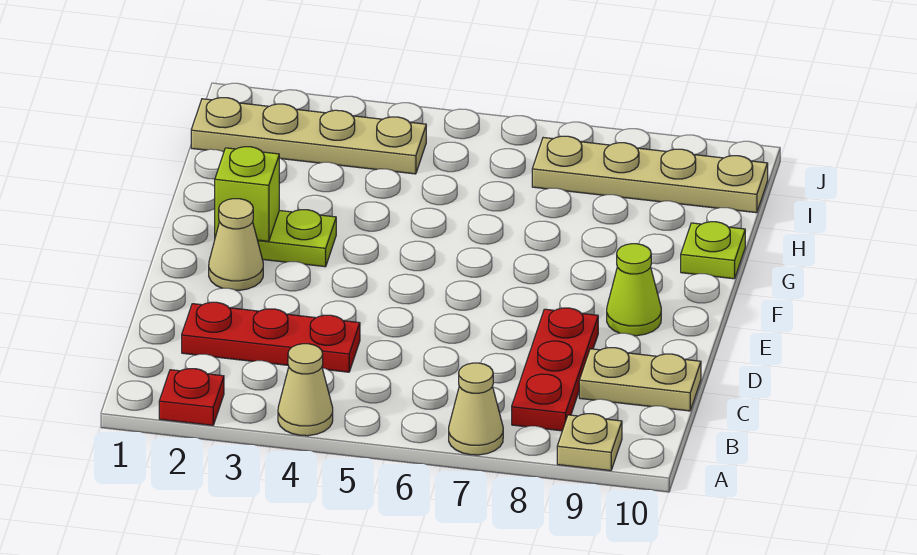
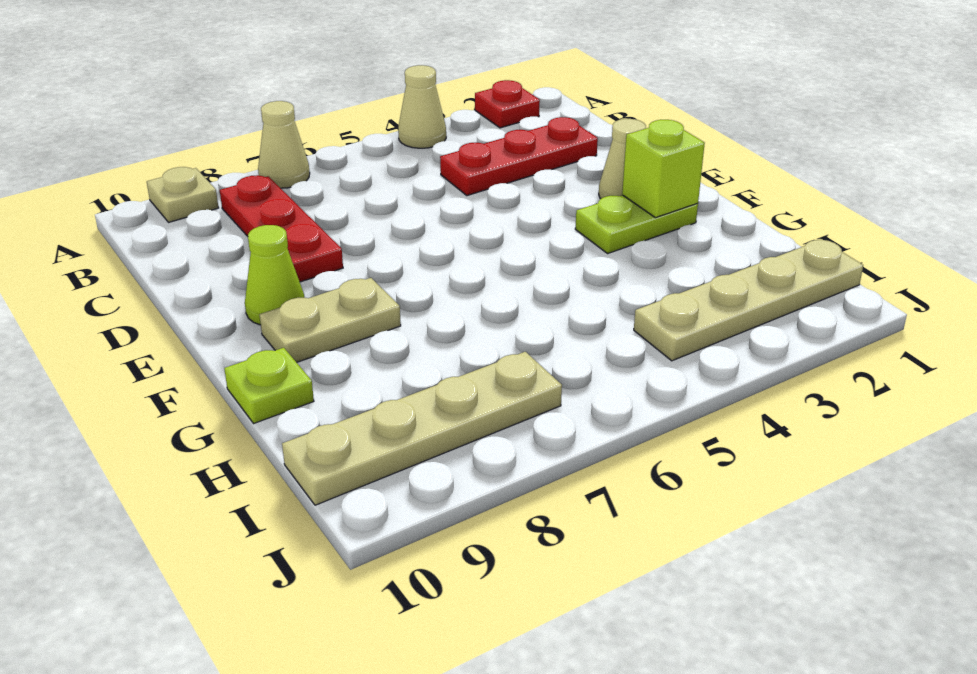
tan plate C9:C10 level 1 -> tan plate F8:F9 level 1

